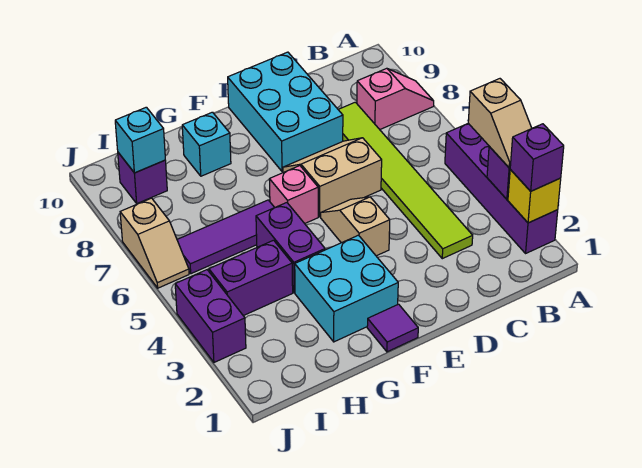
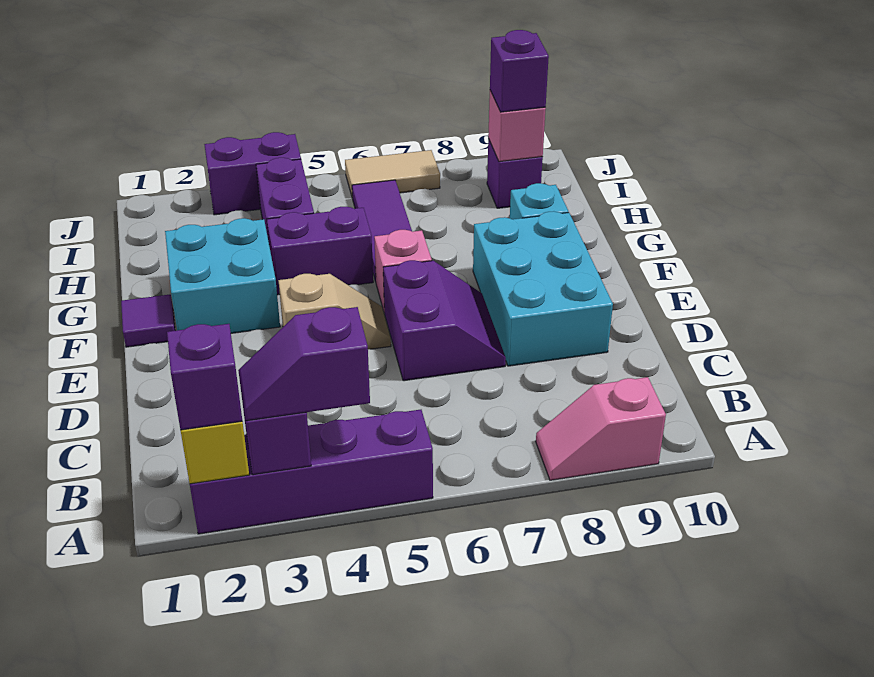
tan slope A3:A4 level 3 top 4 -> purple slope A3:A4 level 3 top 4
pink slope A8:B8 level 1 top B -> pink slope A8:A9 level 1 top 9
lime tile C3:C8 level 1 -> none
tan slope D6:E7 level 1 top 6 -> purple slope D6:E7 level 1 top 6
cyan brick D8:E10 level 1 -> cyan brick D8:F9 level 1
cyan brick I9 level 2 -> pink brick I9 level 2
none -> purple brick I9 level 3
tan slope J6:J7 level 1 top 7 -> tan tile J6:J7 level 1

